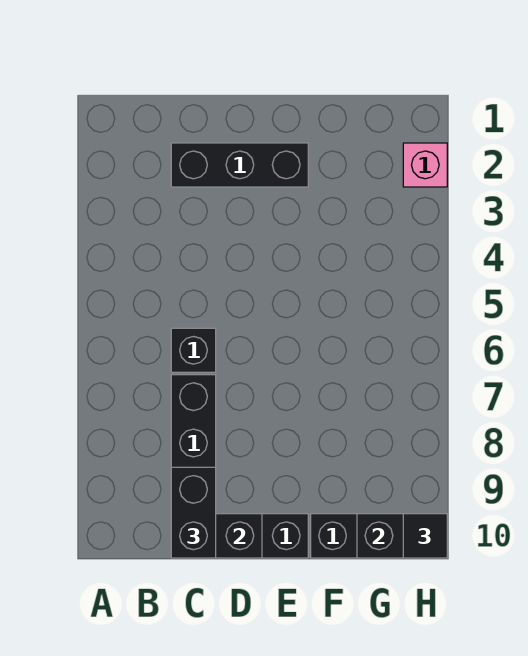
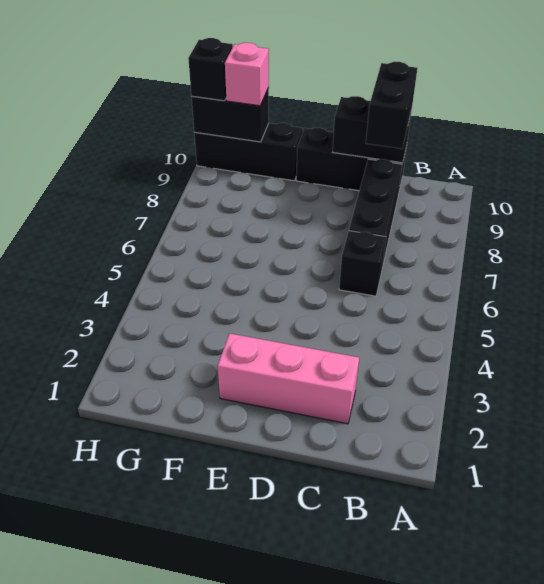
black brick C2:E2 level 1 -> pink brick C2:E2 level 1
pink brick H2 level 1 -> pink brick G10 level 3
black tile H10 level 3 -> black brick H10 level 3

